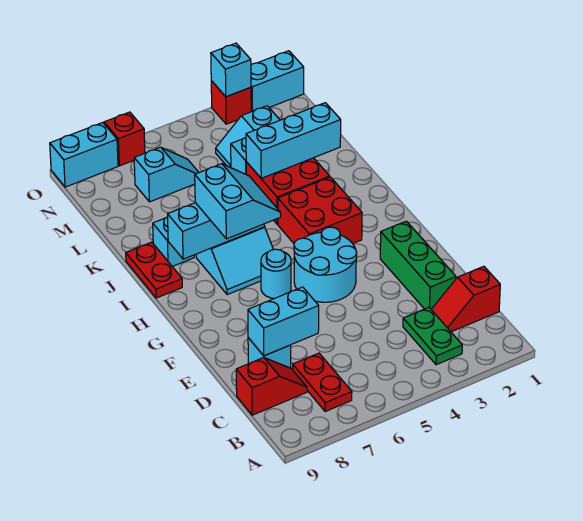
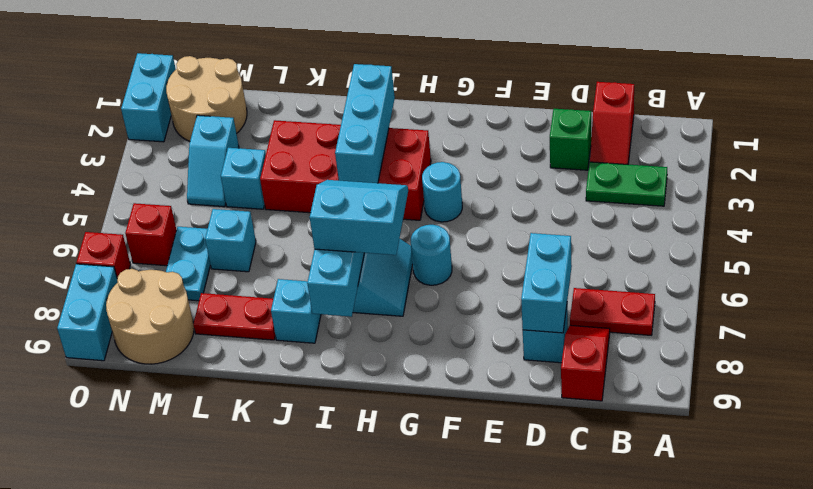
green brick D2:F2 level 1 -> green brick D2 level 1
cyan round brick F4:G5 level 1 -> cyan round brick G4 level 1
red plate I9:J9 level 1 -> red plate K8:L8 level 1
cyan brick K2:K4 level 2 -> cyan brick I2:I4 level 2
none -> tan round brick M1:N2 level 1
cyan slope M6:M7 level 1 top 7 -> cyan plate M6:M7 level 1
none -> tan round brick M8:N9 level 1
red brick O3 level 1 -> red brick N6 level 1
cyan brick O3 level 2 -> cyan brick L6 level 1

